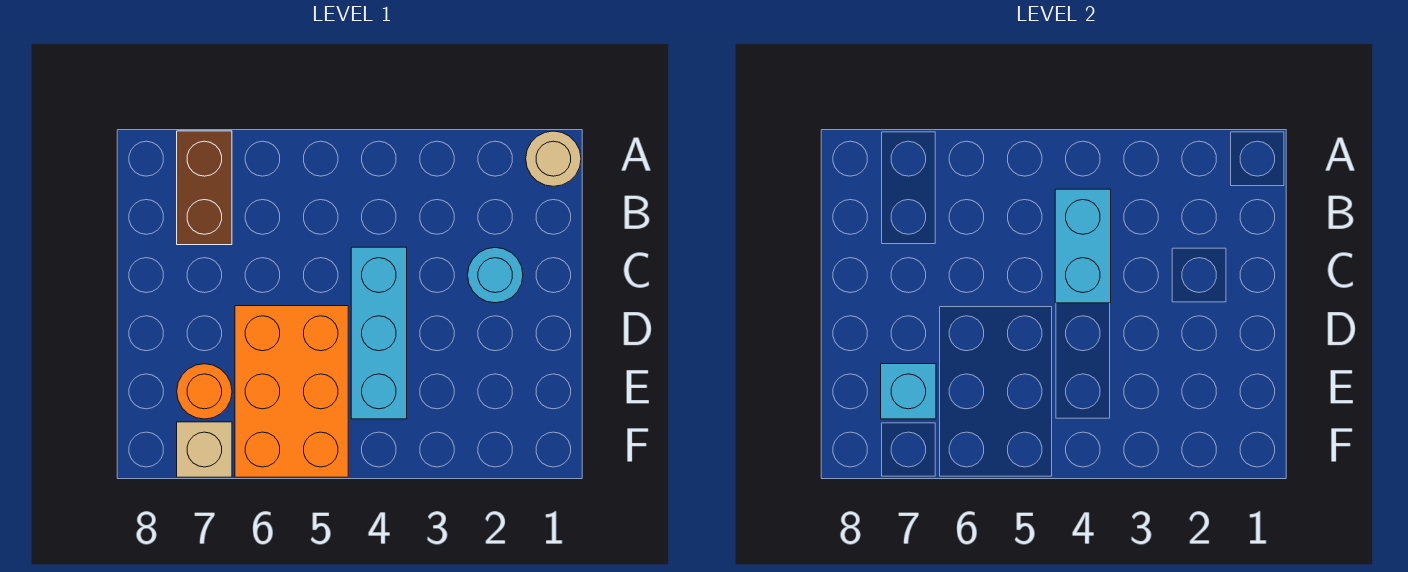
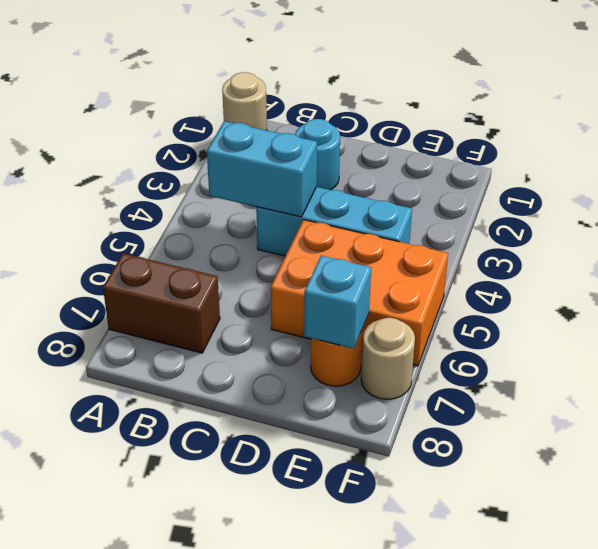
tan brick F7 level 1 -> tan round brick F7 level 1

